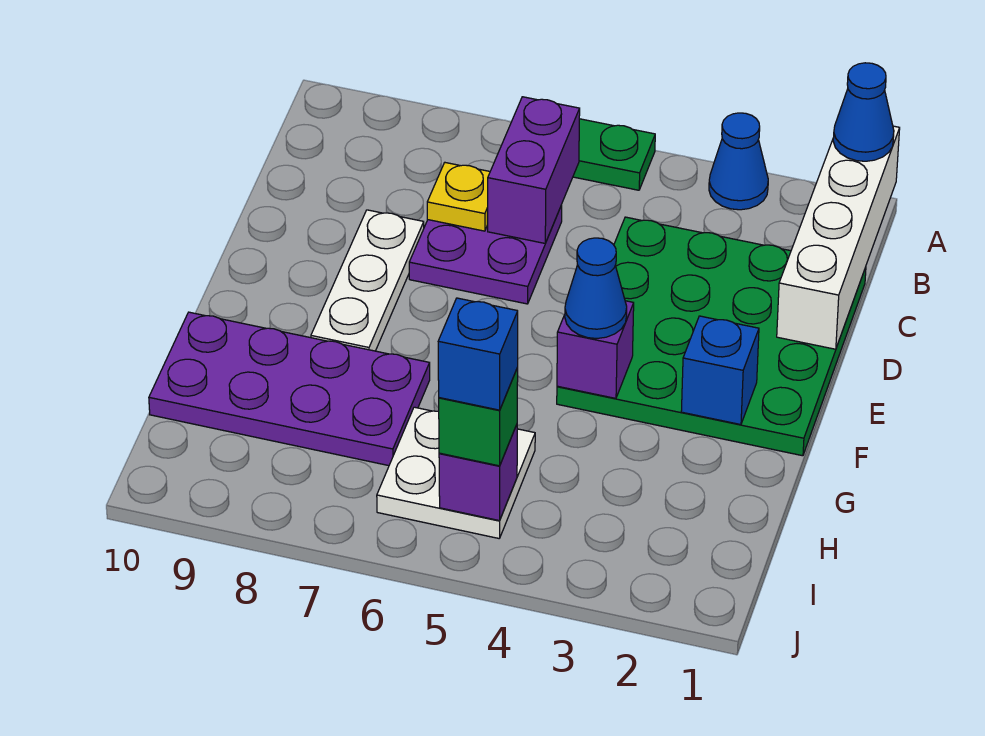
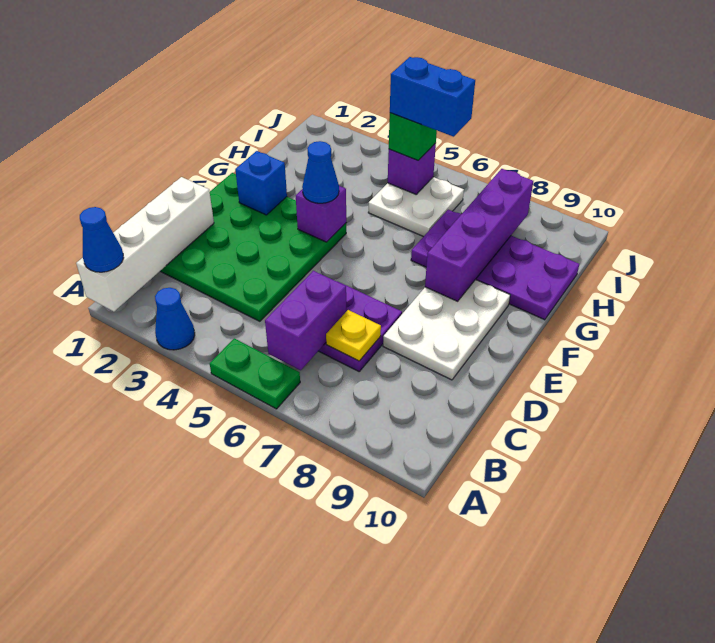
white plate D8:F8 level 1 -> white plate D8:F9 level 1
none -> purple brick F8:I8 level 2
blue brick I5 level 4 -> blue brick I5:I6 level 4

